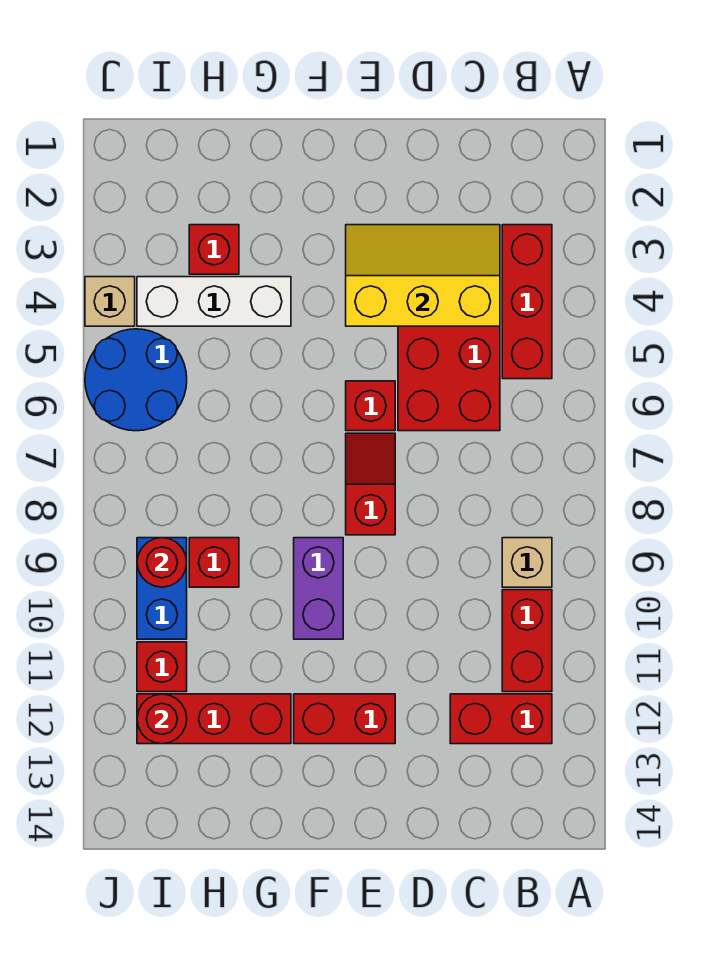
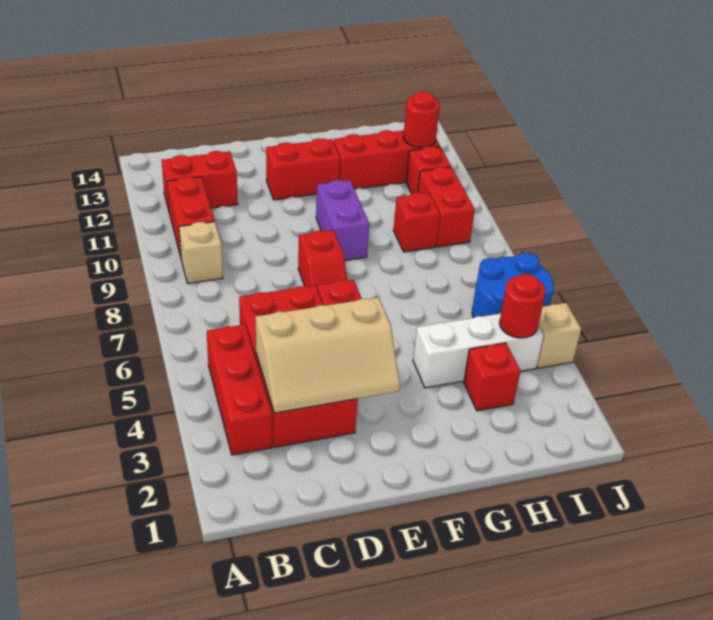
yellow slope C3:E4 level 2 top 4 -> tan slope C3:E4 level 2 top 4
blue brick I9:I10 level 1 -> red brick I9:I10 level 1
red round brick I9 level 2 -> red round brick I4 level 2

